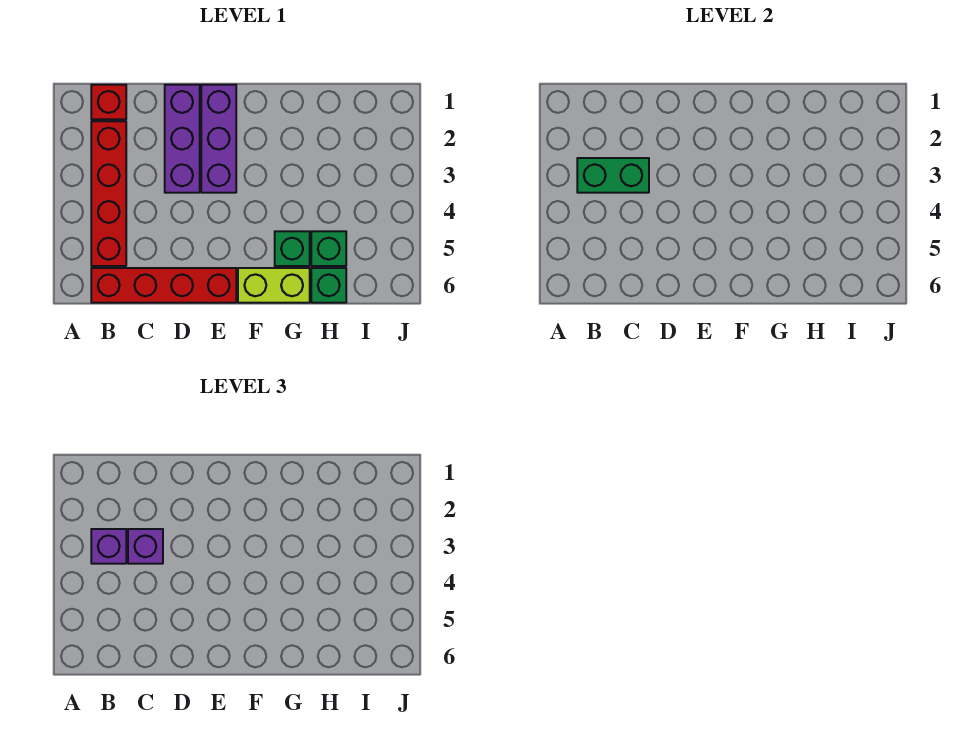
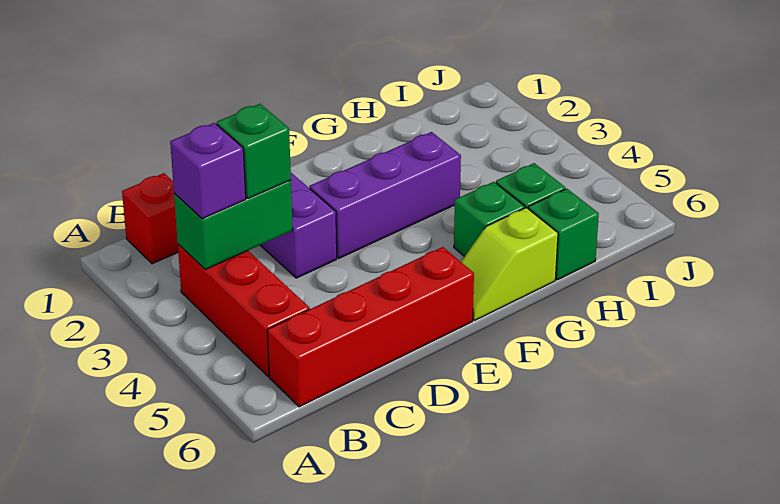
red brick B2:B5 level 1 -> red brick B3:B5 level 1
purple brick C3 level 3 -> green brick C3 level 3
purple brick E1:E3 level 1 -> purple brick E3:G3 level 1
lime brick F6:G6 level 1 -> lime slope F6:G6 level 1 top G

